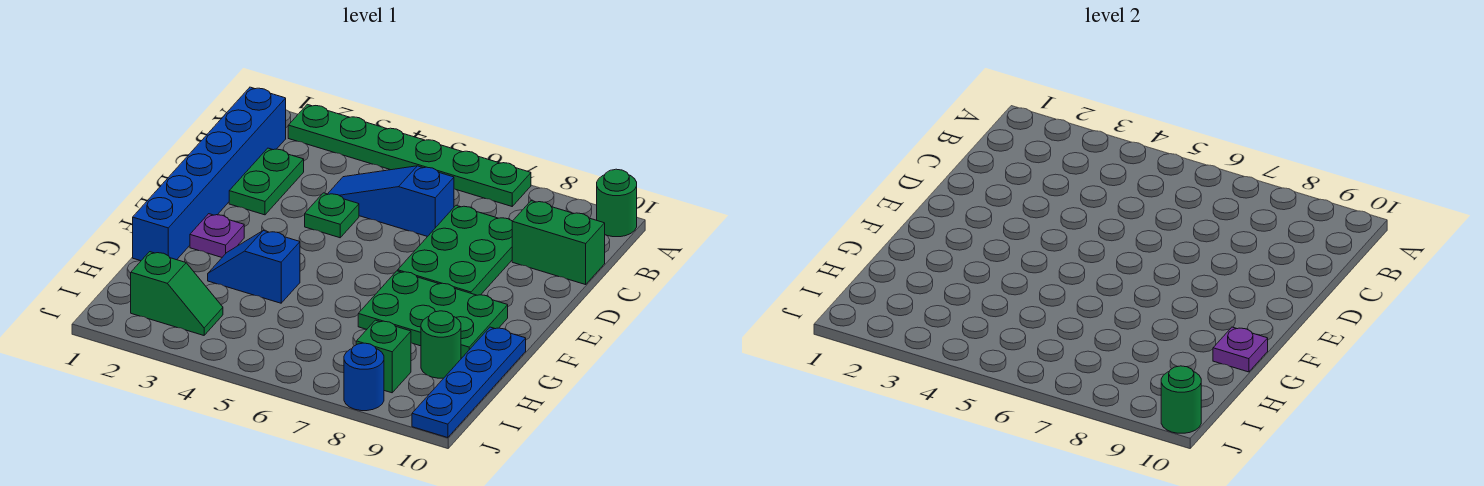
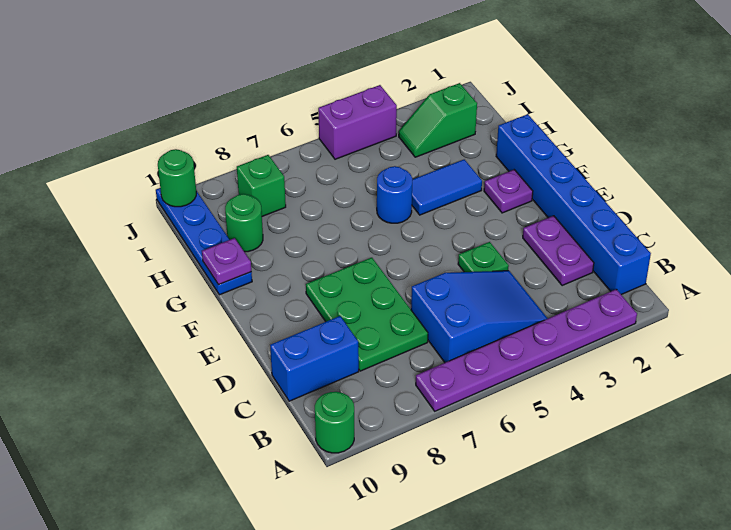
green plate A2:A7 level 1 -> purple plate A2:A7 level 1
green plate C2:D2 level 1 -> purple plate C2:D2 level 1
blue slope C4:C6 level 1 top 6 -> blue slope B4:C6 level 1 top 6
green brick C9:C10 level 1 -> blue brick C9:C10 level 1
green plate F7:G9 level 1 -> none
blue slope G3:G4 level 1 top 4 -> blue tile G3:G4 level 1
none -> purple brick J4:J5 level 1
blue round brick J8 level 1 -> blue round brick G5 level 1

